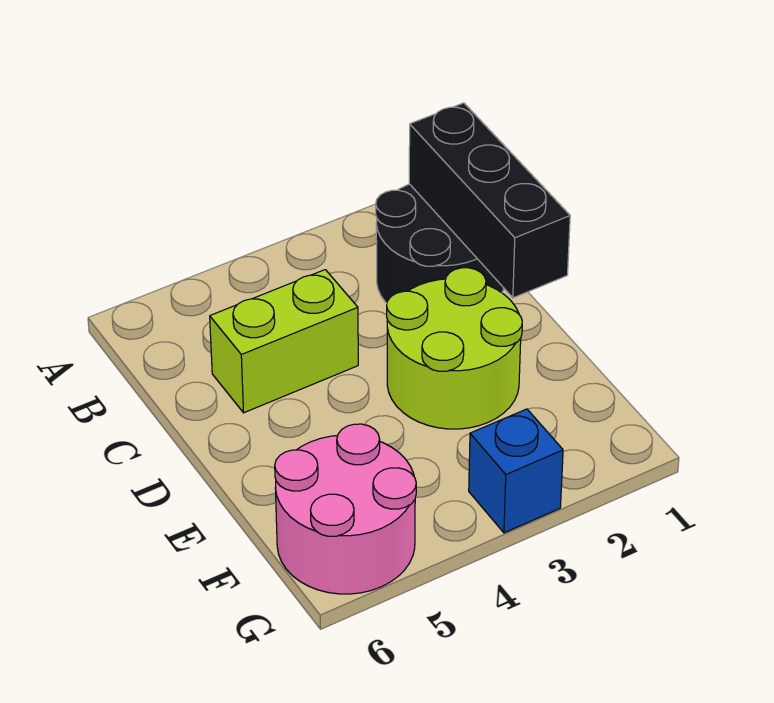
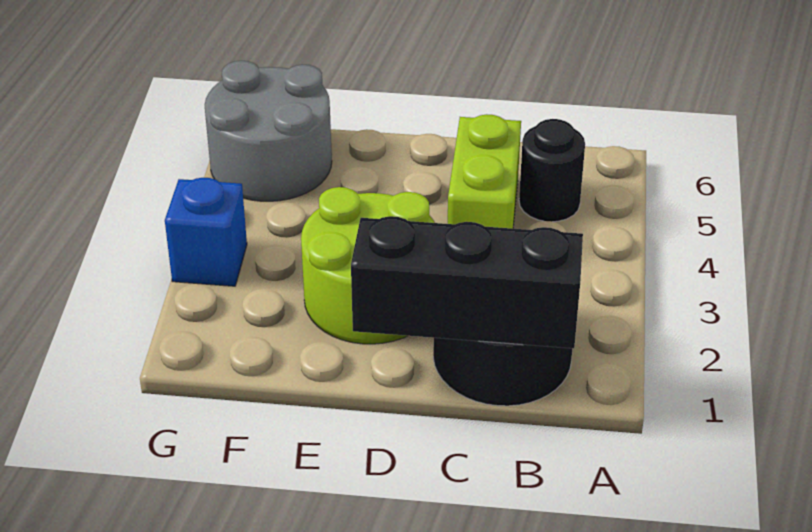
none -> black round brick B5 level 1
pink round brick F5:G6 level 1 -> grey round brick F5:G6 level 1

